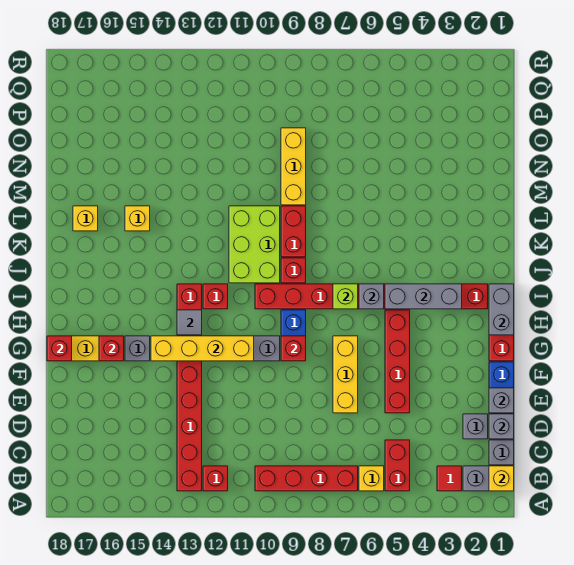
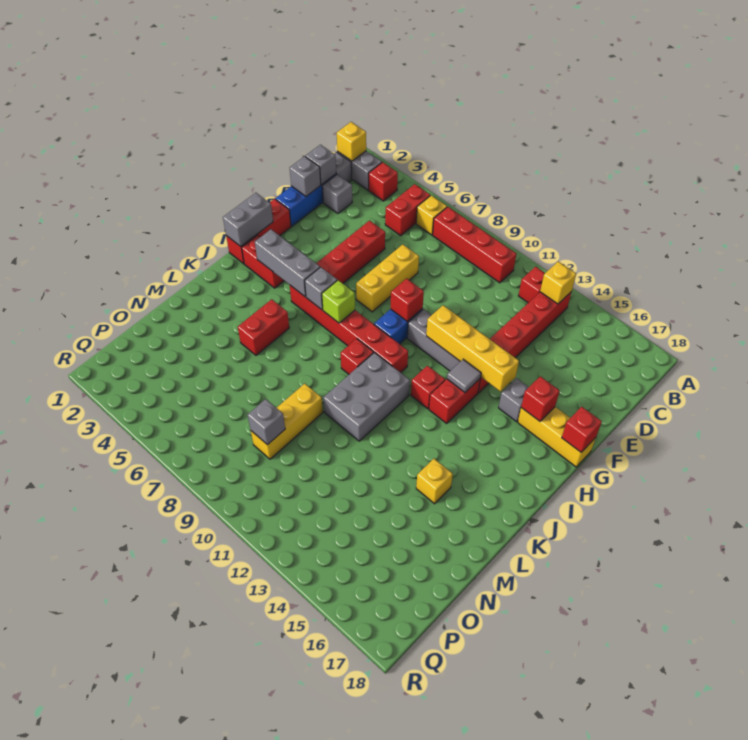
red tile B3 level 1 -> red brick B3 level 1
lime brick J10:L11 level 1 -> grey brick J10:L11 level 1
red brick K9:L9 level 1 -> red brick K5:L5 level 1
yellow brick L17 level 1 -> yellow brick B13 level 2
none -> grey brick O9 level 2

